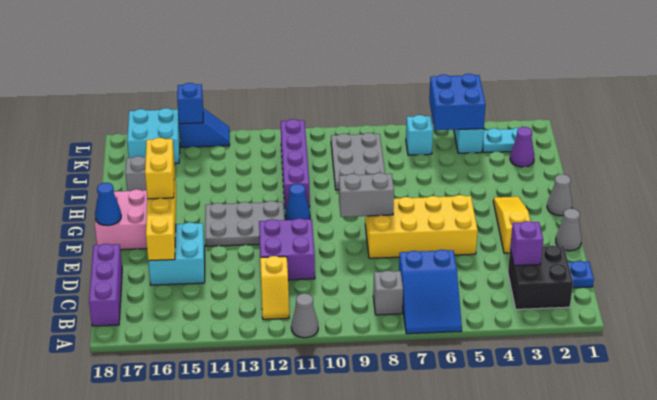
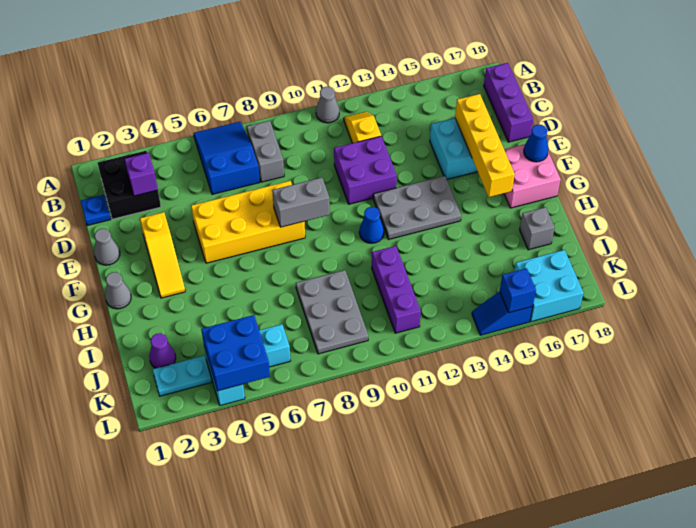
grey brick B8 level 1 -> grey brick B8:C8 level 1
yellow brick F16:G16 level 3 -> none
purple brick H11:K11 level 1 -> purple brick I11:K11 level 1

